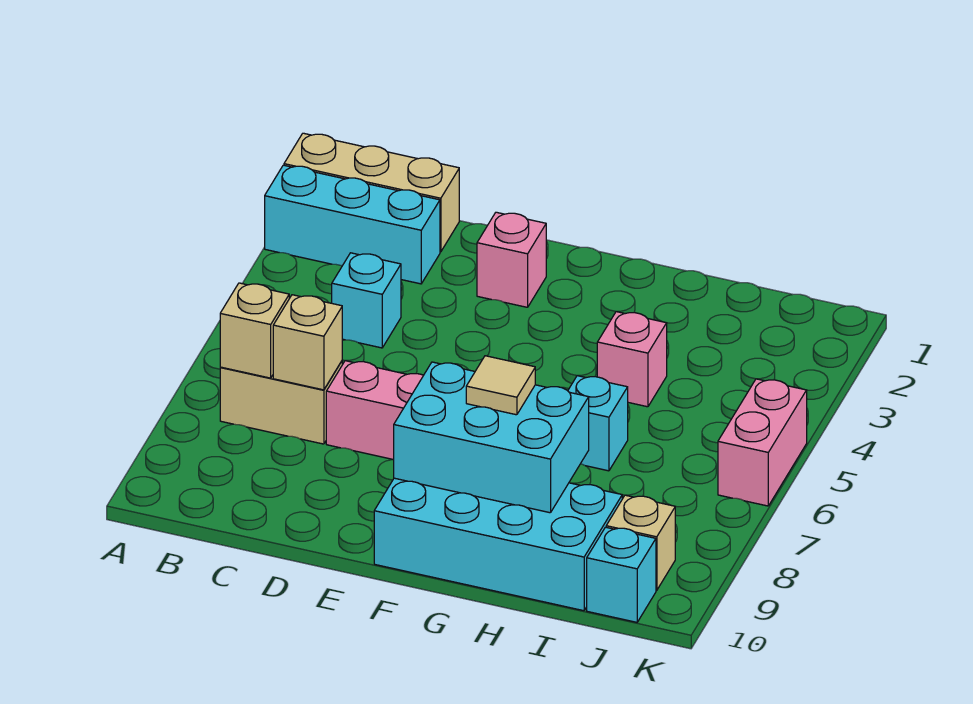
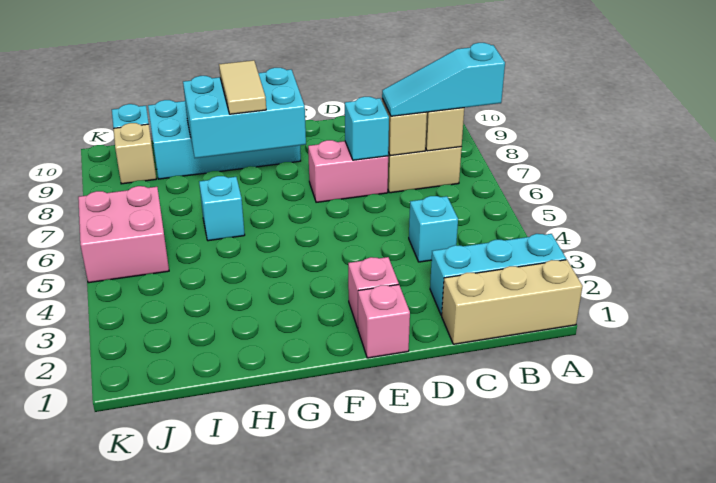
none -> cyan slope A7:C7 level 3 top A
none -> cyan brick D7 level 2
tan tile G8 level 3 -> tan tile G8:G9 level 3
pink brick H4 level 1 -> pink brick E1 level 1
pink brick K5:K6 level 1 -> pink brick J5:K6 level 1

